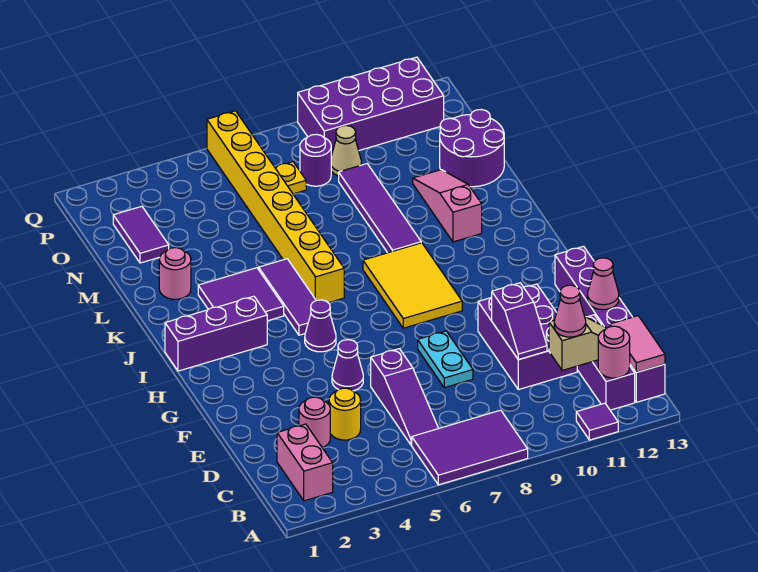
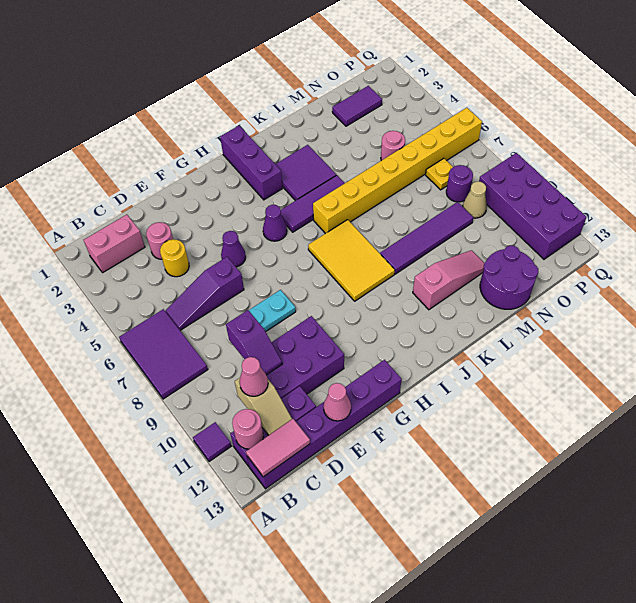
purple slope D10:E10 level 2 top E -> purple slope D9:D10 level 2 top 9
yellow tile H8:J9 level 1 -> yellow tile I7:J9 level 1
pink round brick L2 level 1 -> pink round brick N5 level 1

